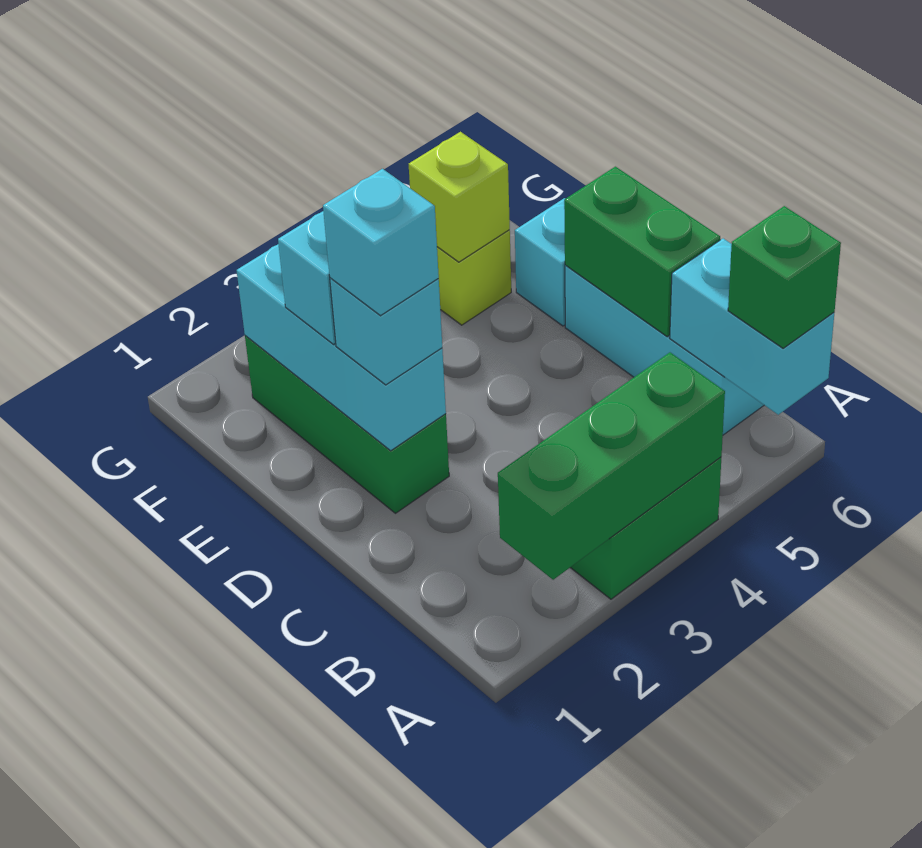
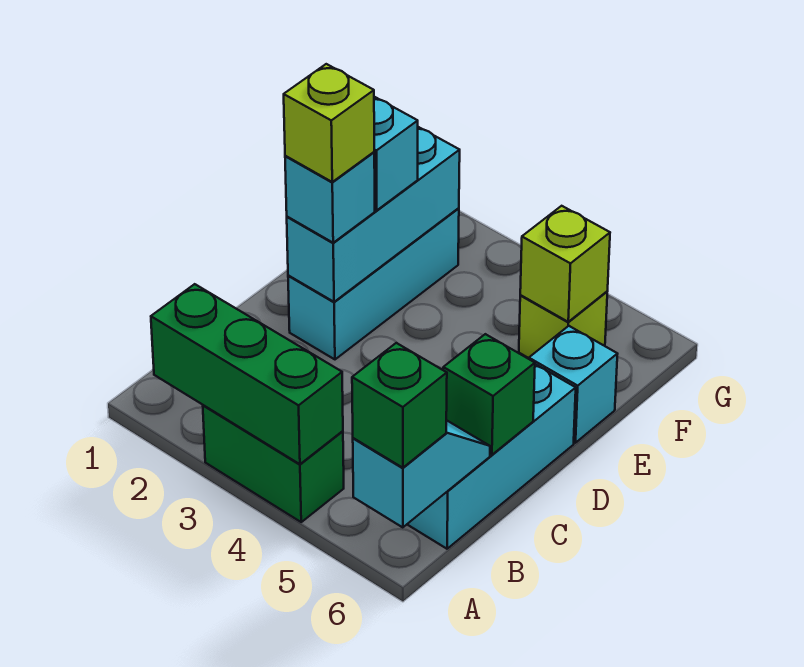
cyan brick A6:B6 level 2 -> cyan slope A6:B6 level 2 top A
green brick C6:D6 level 2 -> green brick C6 level 2
green brick D2:F2 level 1 -> cyan brick D2:F2 level 1
cyan brick D2 level 4 -> lime brick D2 level 4

